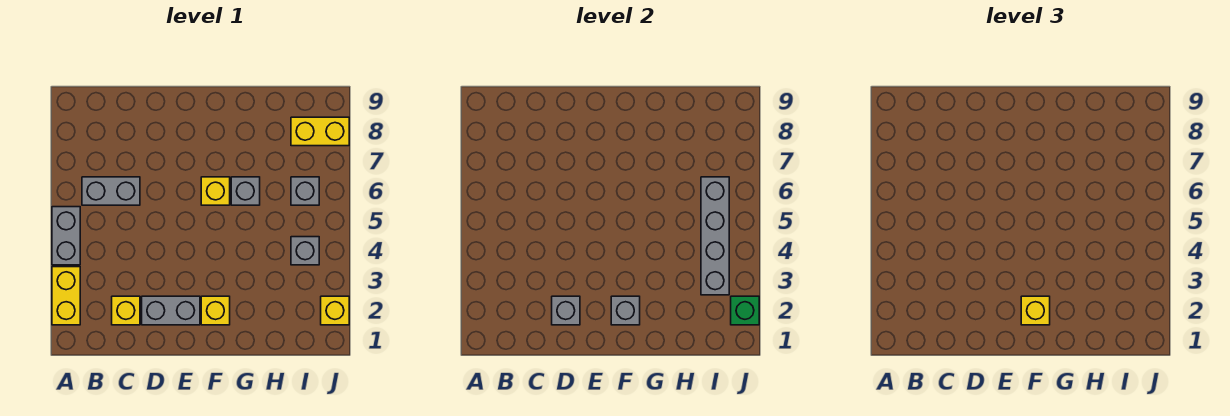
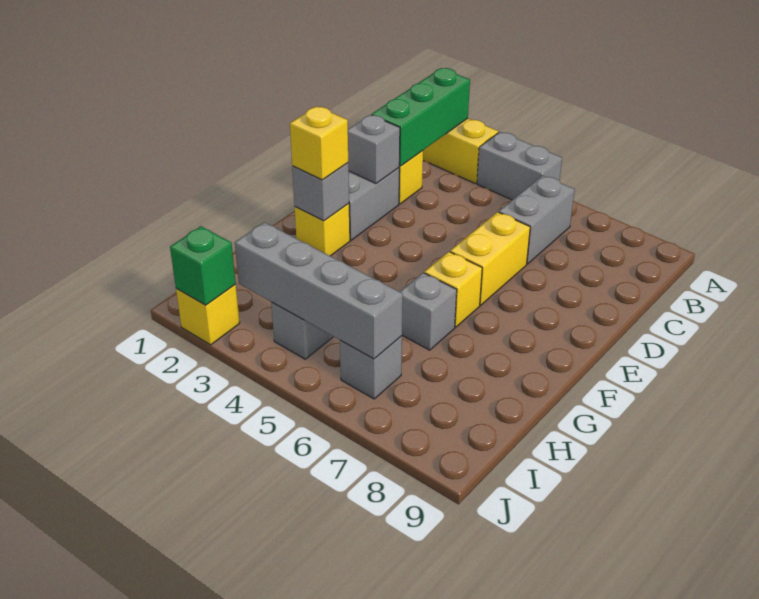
none -> green brick A2:C2 level 2
yellow brick I8:J8 level 1 -> yellow brick D6:E6 level 1

